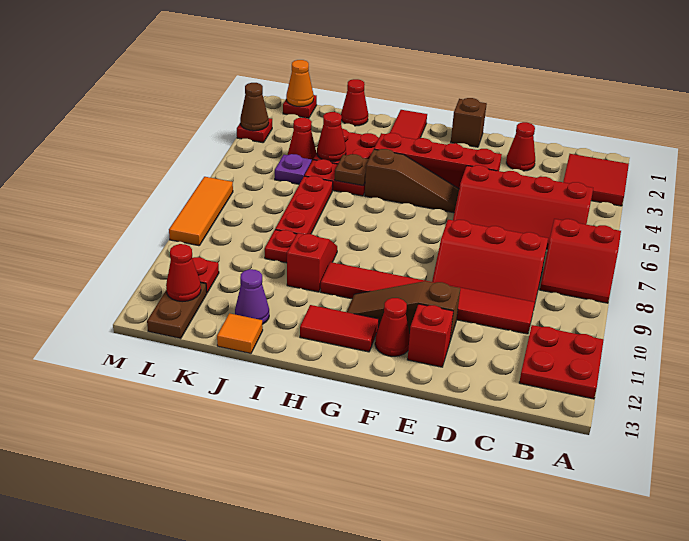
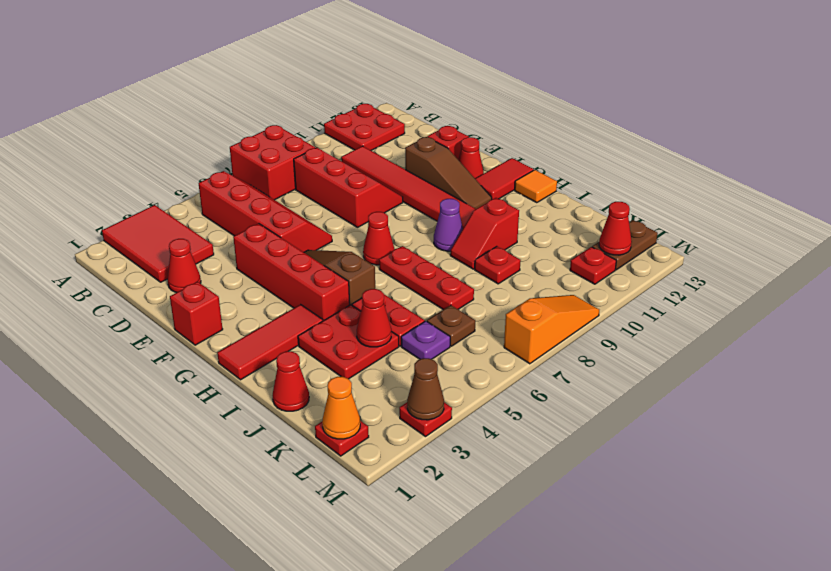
red tile A2:B3 level 1 -> red tile A2:C3 level 1
red slope A7:B8 level 1 top 7 -> red brick A7:B8 level 1
brown brick F1 level 1 -> red brick F1 level 1
red tile G12:H12 level 1 -> red tile G12:G13 level 1
brown plate I5 level 2 -> brown plate K6 level 1
red plate J6:J8 level 1 -> red plate H7:J7 level 1
purple cone J12 level 1 -> purple cone H9 level 1
orange tile J13 level 1 -> orange tile H13 level 1
red cone K4 level 1 -> red cone G7 level 1
orange tile M7:M9 level 1 -> orange slope M7:M9 level 1 top 7

